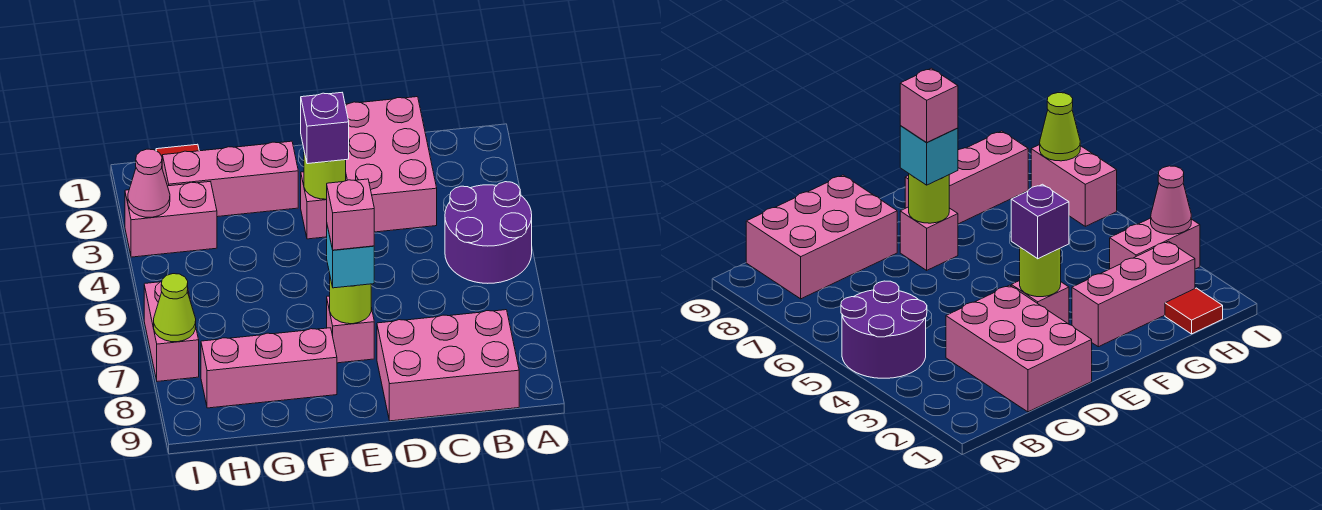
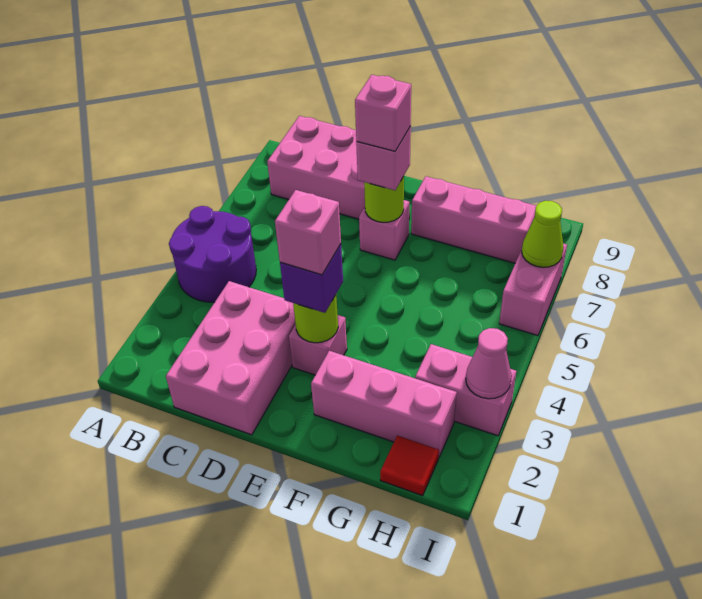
none -> pink brick E3 level 4
cyan brick E7 level 3 -> pink brick E7 level 3

